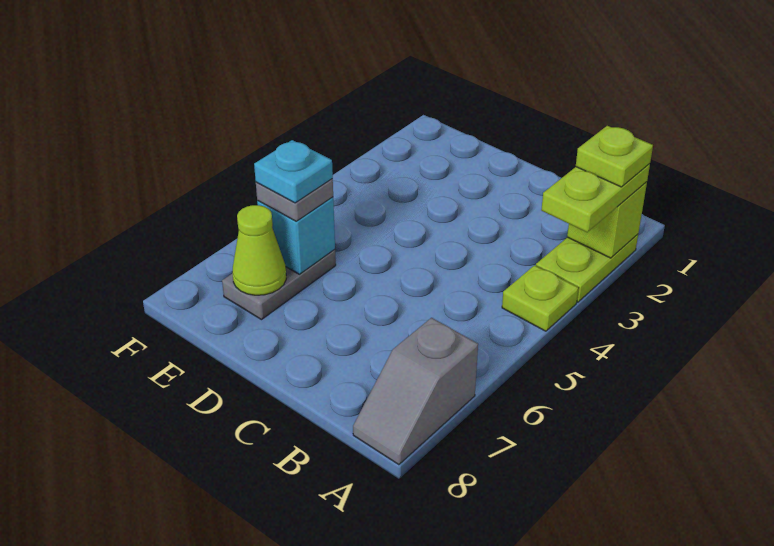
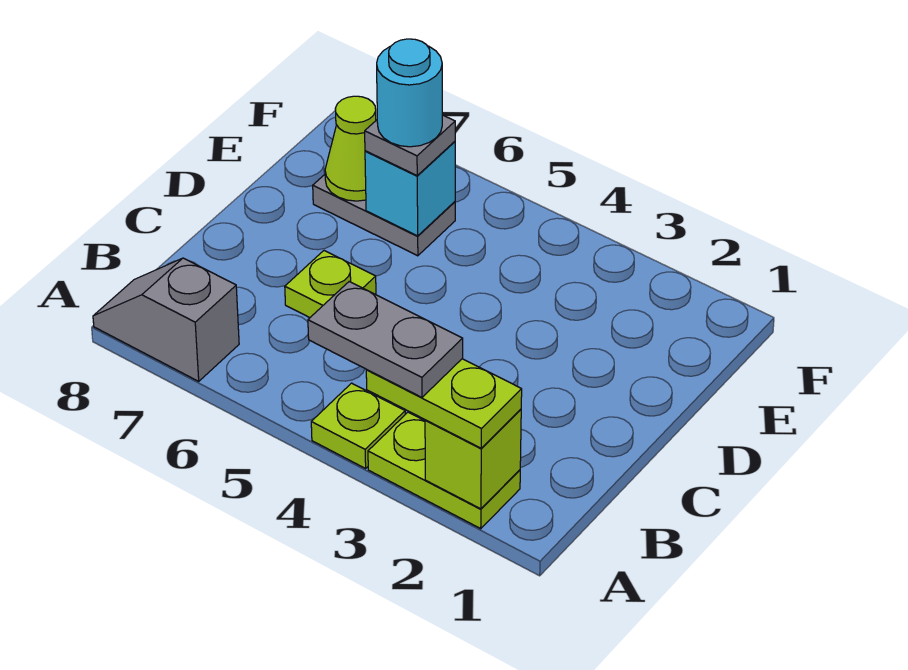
lime plate A2 level 4 -> lime plate C6 level 1
none -> grey plate A3:A4 level 4
cyan plate E6 level 4 -> cyan round brick E6 level 4

